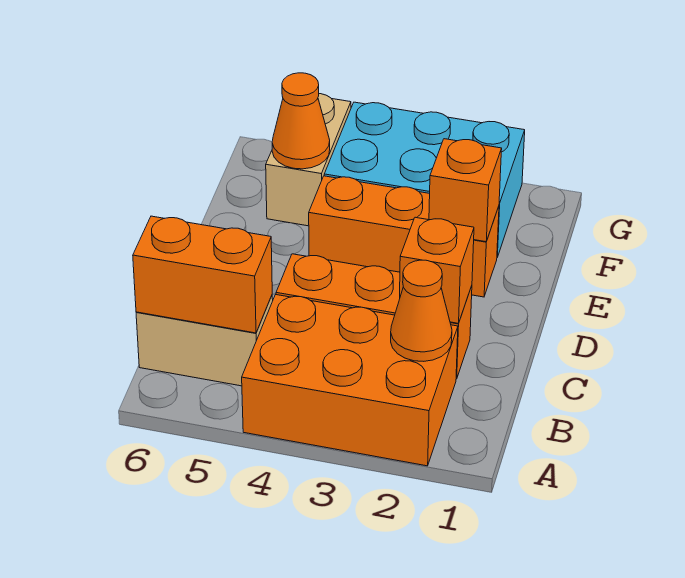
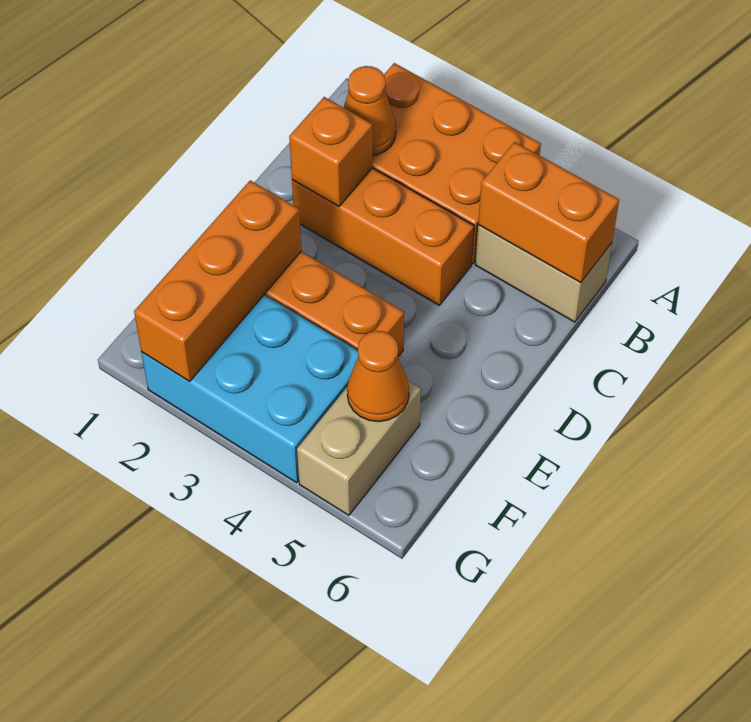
orange brick E2 level 2 -> orange brick E2:G2 level 2

